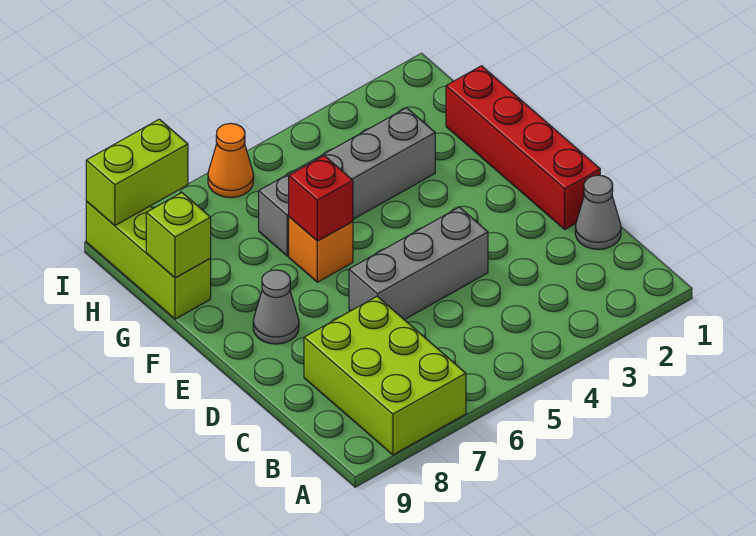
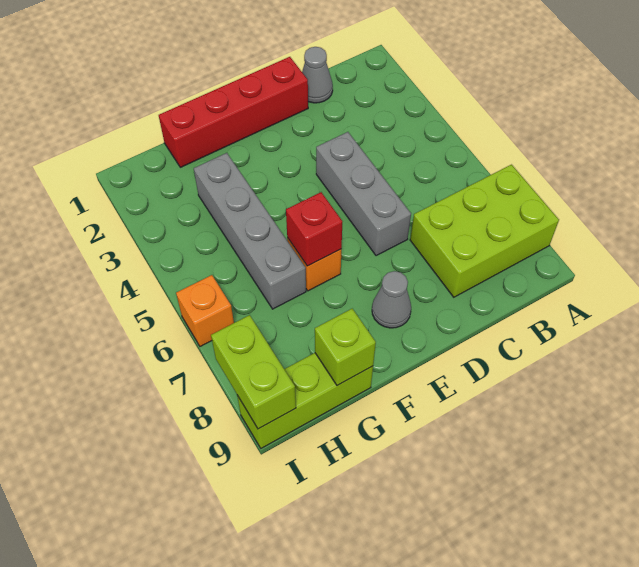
orange cone I6 level 1 -> orange brick I6 level 1

